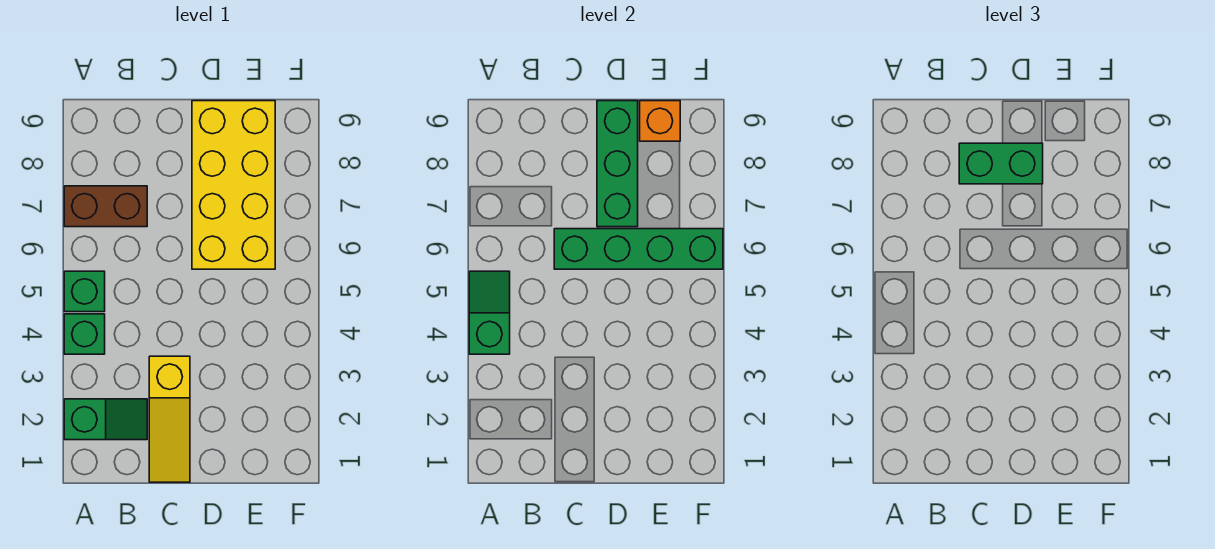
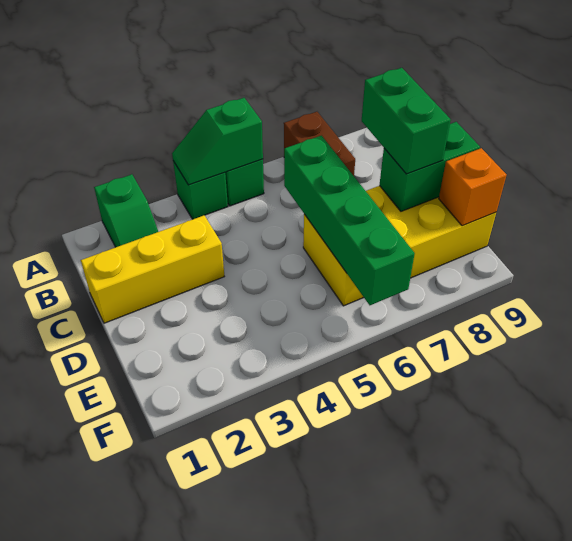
green slope A4:A5 level 2 top 4 -> green slope A4:A5 level 2 top 5
yellow slope C1:C3 level 1 top 3 -> yellow brick C1:C3 level 1
green brick D7:D9 level 2 -> green brick D8:D9 level 2

